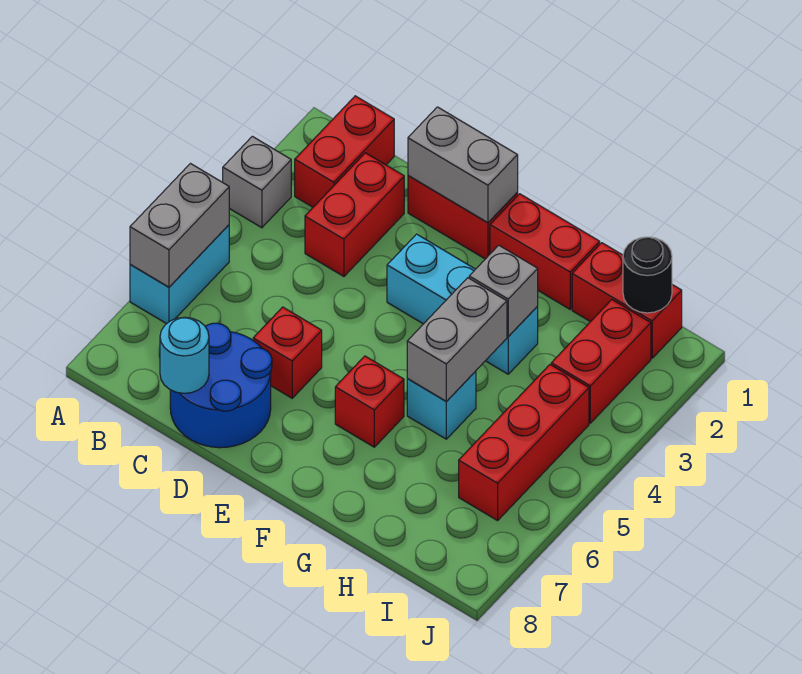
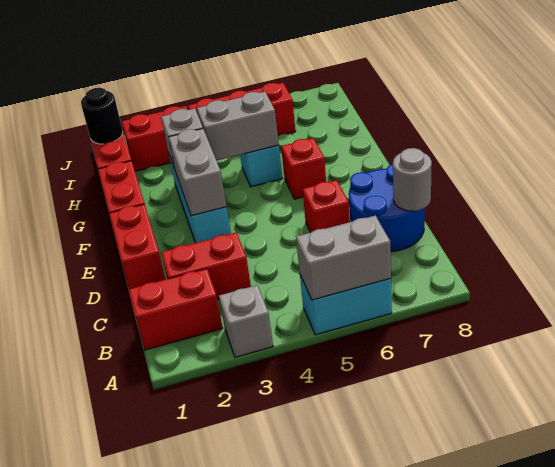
cyan round brick C8 level 2 -> grey round brick C8 level 2
grey brick D1:E1 level 2 -> grey brick E3:F3 level 2

